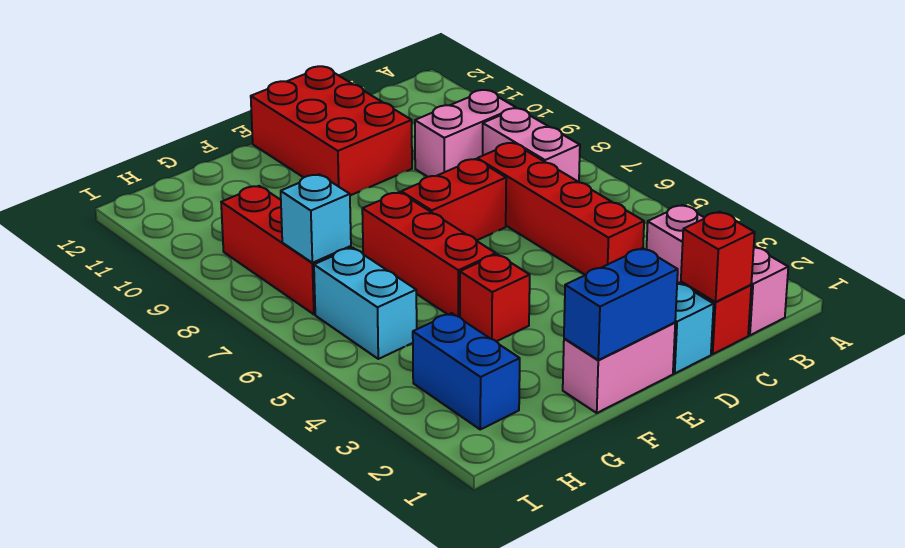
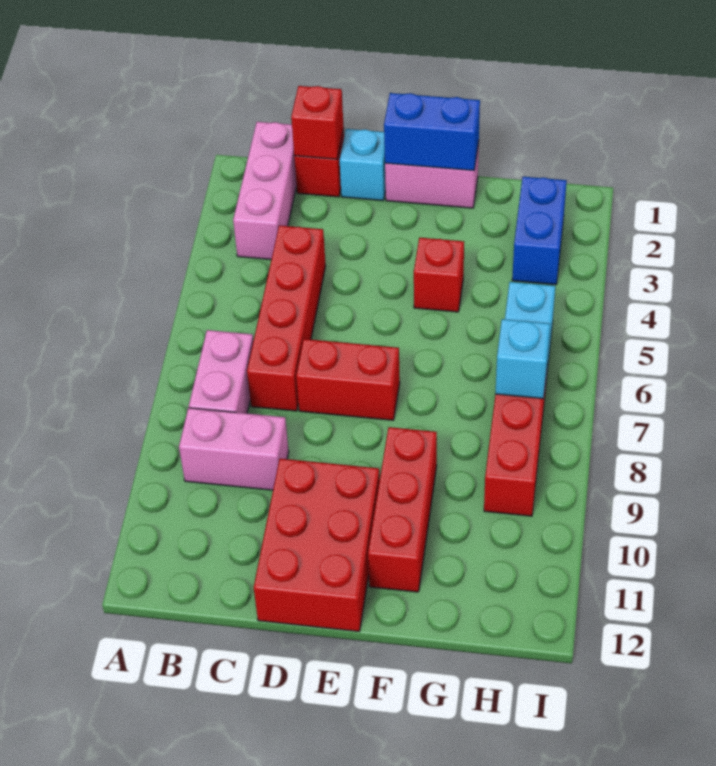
red brick F5:F7 level 1 -> red brick F9:F11 level 1

